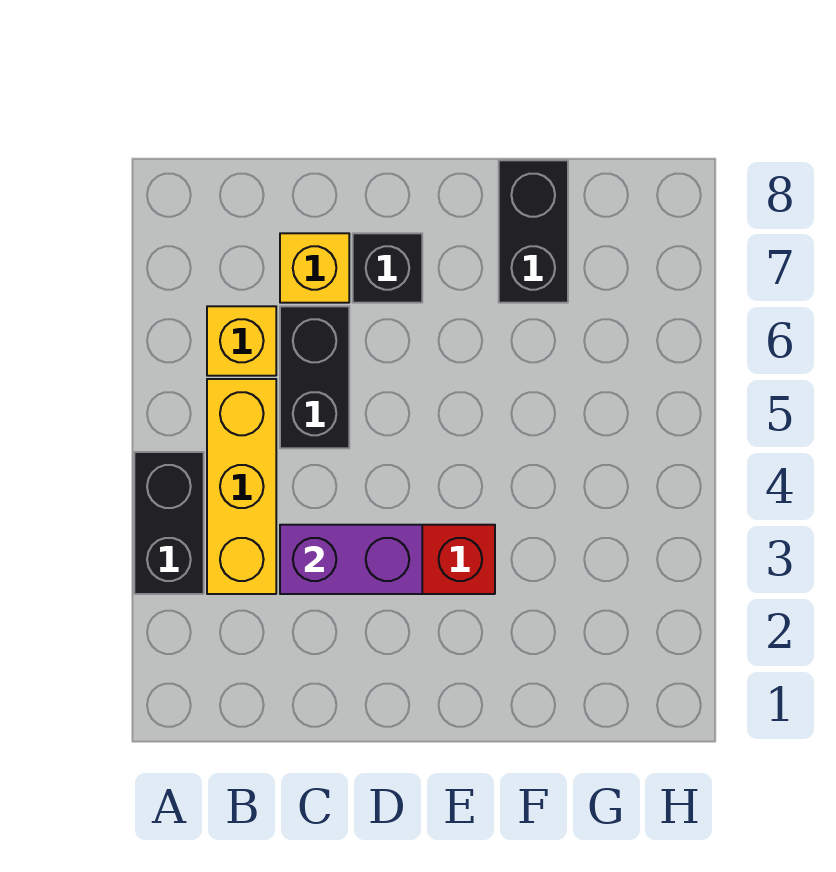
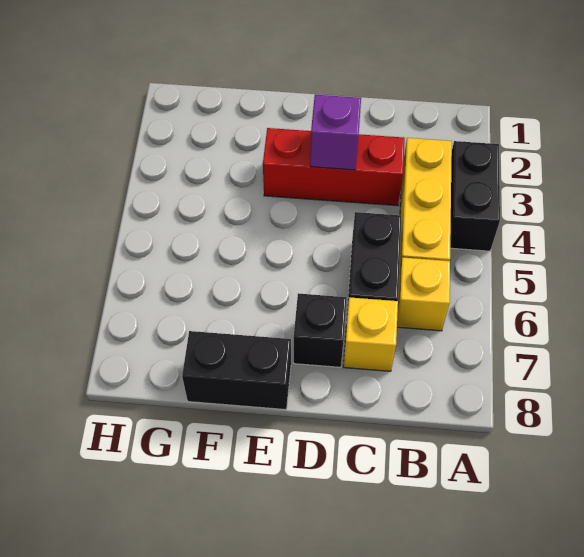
purple brick C3:D3 level 2 -> purple brick D3 level 2
black brick F7:F8 level 1 -> black brick E8:F8 level 1

